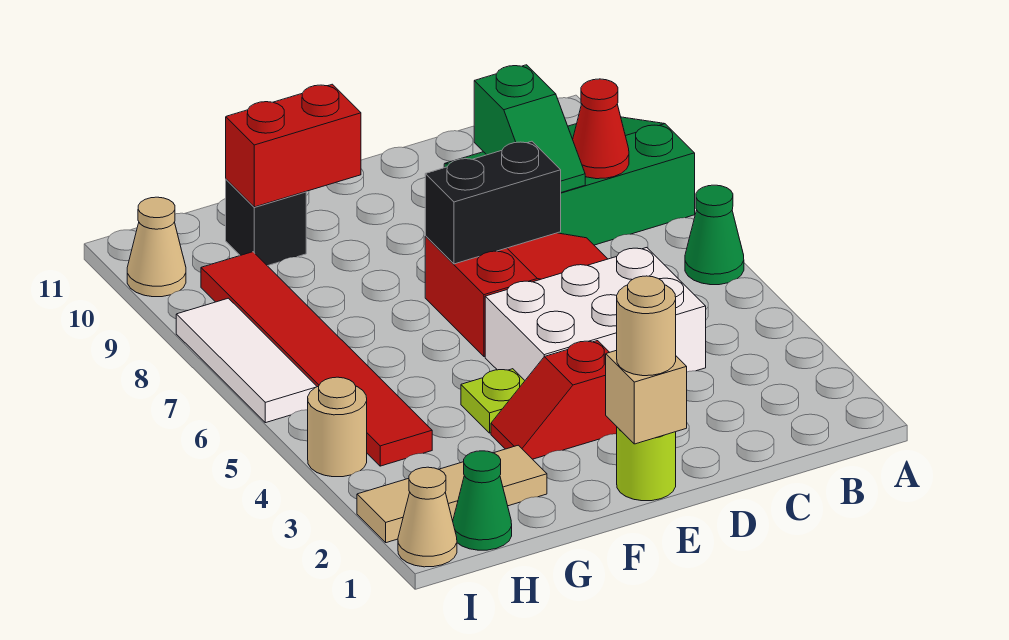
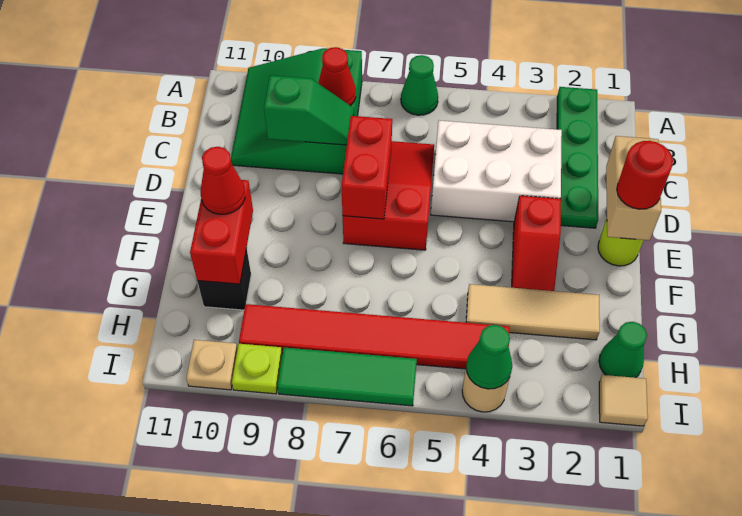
none -> green plate A2:D2 level 1
white brick C4:E5 level 1 -> white brick C3:D5 level 1
black brick D7:E7 level 2 -> red brick D7:E7 level 2
tan brick E1 level 2 -> tan brick D1:E1 level 2
tan round brick E1 level 3 -> red round brick E1 level 3
lime plate F4 level 1 -> lime plate I9 level 1
none -> red cone F10 level 3
tan tile G2:I2 level 1 -> tan tile G2:G4 level 1
tan cone I1 level 1 -> tan tile I1 level 1
none -> green cone I4 level 2
white tile I6:I8 level 1 -> green tile I6:I8 level 1
tan cone I10 level 1 -> tan plate I10 level 1

